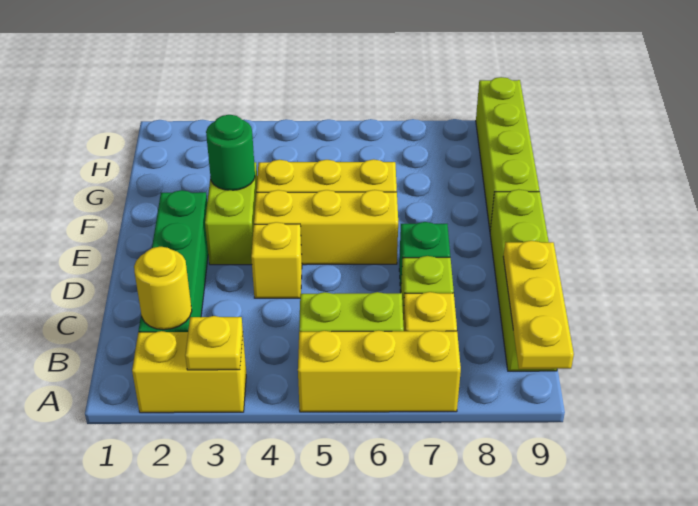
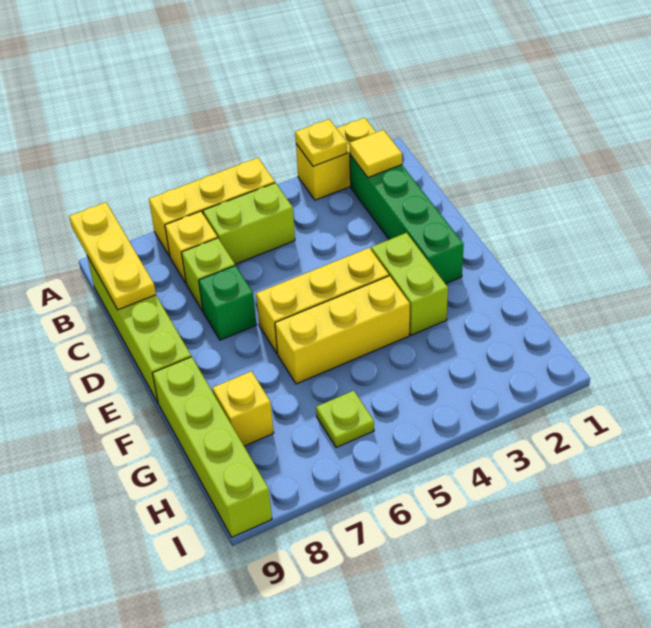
yellow round brick B2 level 2 -> yellow tile B2 level 2
yellow brick D4 level 1 -> yellow brick G8 level 1
green round brick F3 level 2 -> none
none -> lime plate H6 level 1

